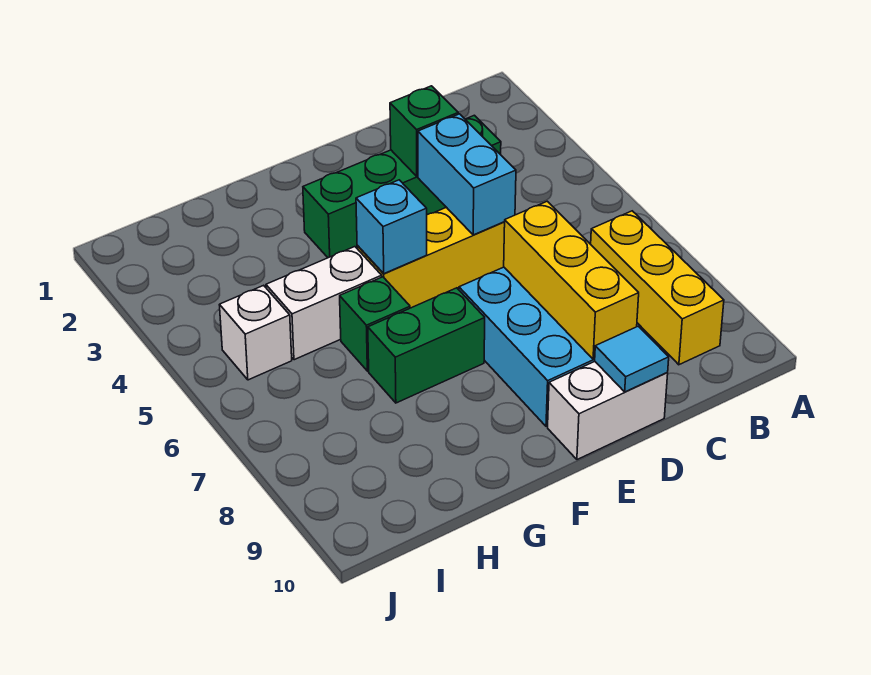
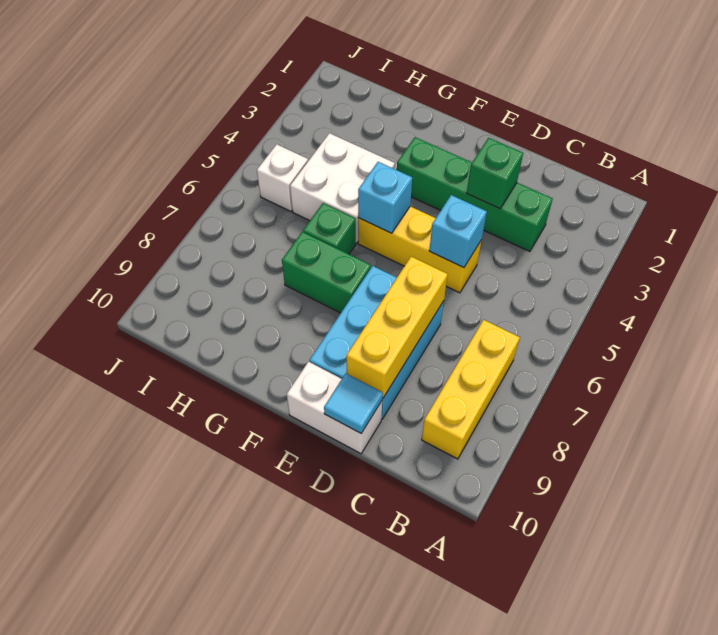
cyan brick D4:D5 level 2 -> cyan brick D5 level 2
white brick G5:H5 level 1 -> white brick G4:H5 level 1

